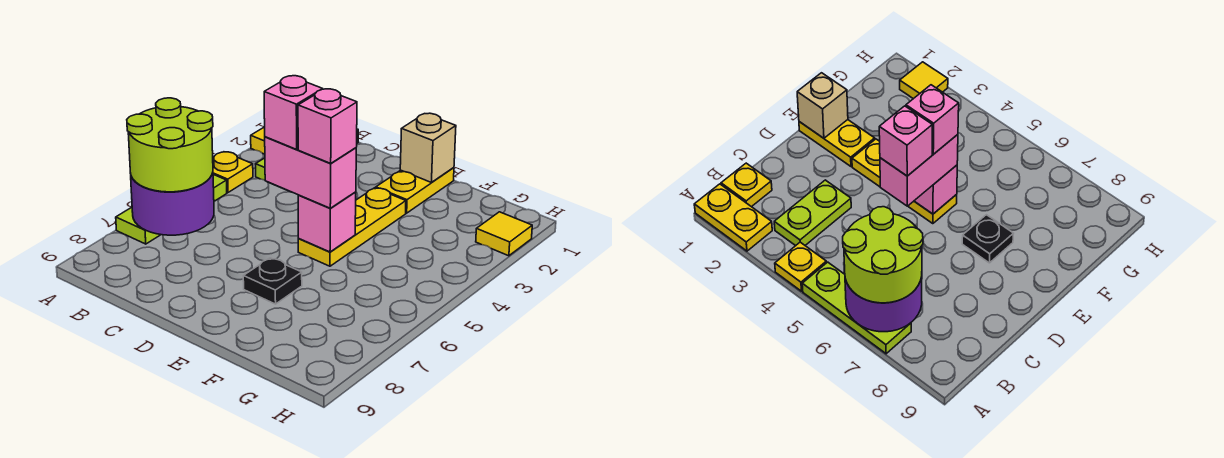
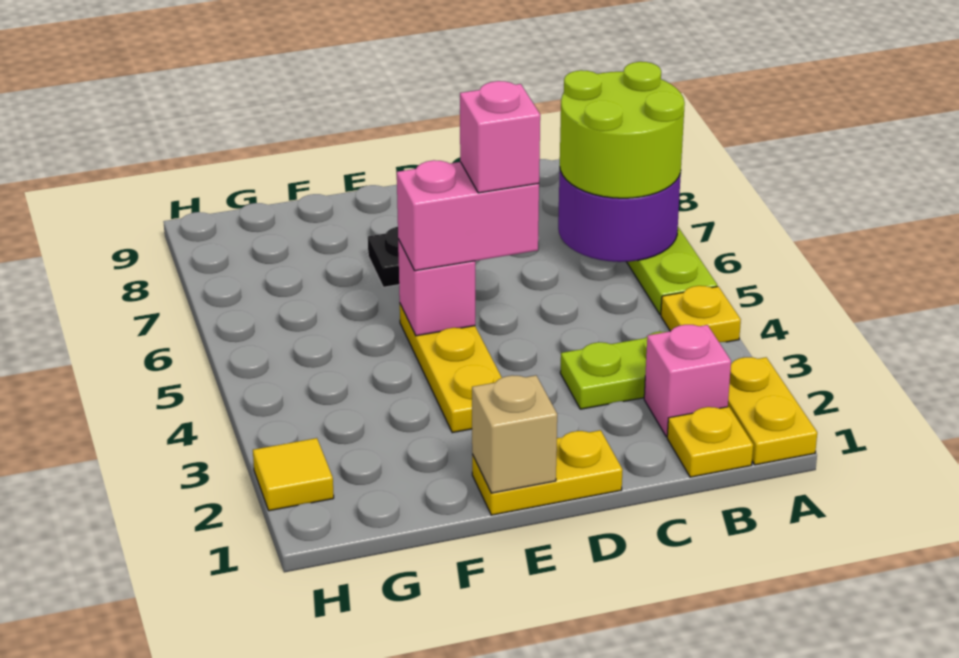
yellow plate E1:E2 level 1 -> yellow plate D1:E1 level 1
pink brick E5 level 4 -> pink brick B2 level 1

